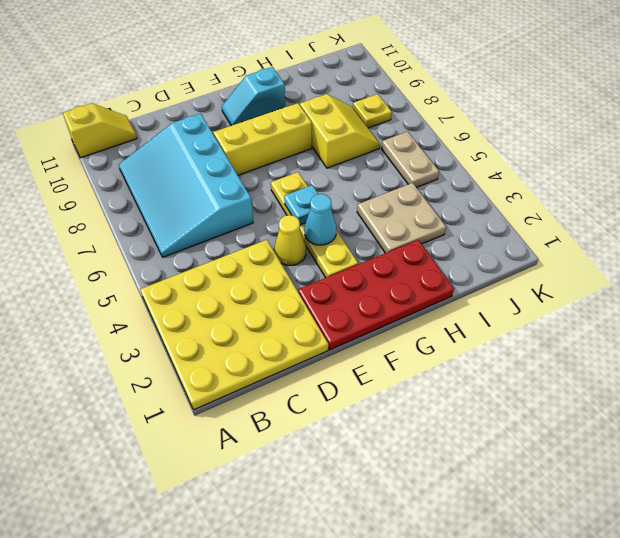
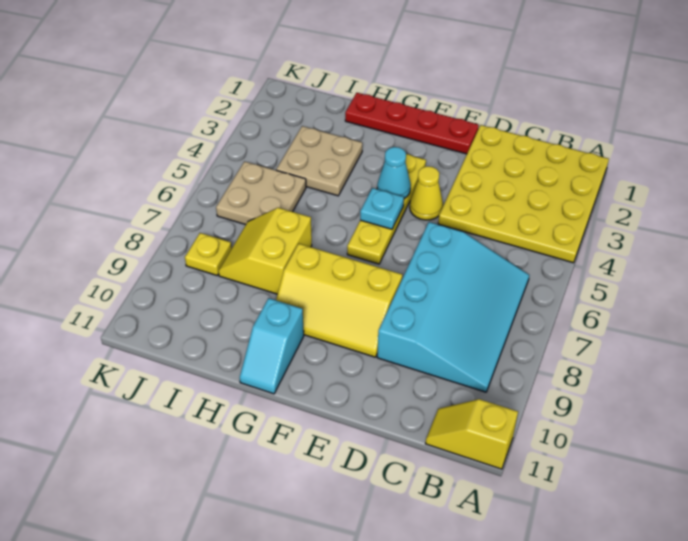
red plate E1:H2 level 1 -> red plate E1:H1 level 1
cyan slope F10:G10 level 1 top G -> cyan slope G10:G11 level 1 top 10
tan plate J5:J6 level 1 -> tan plate I5:J6 level 1

